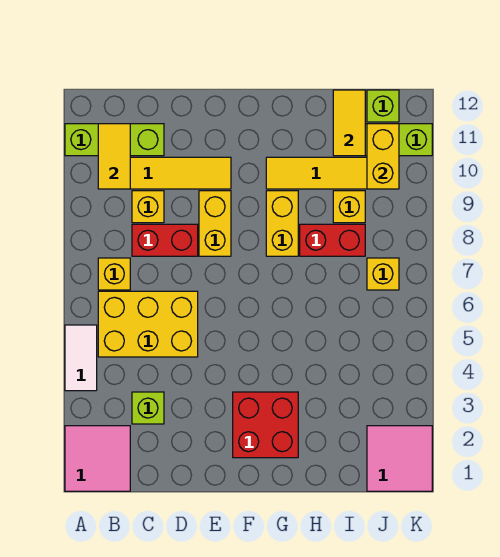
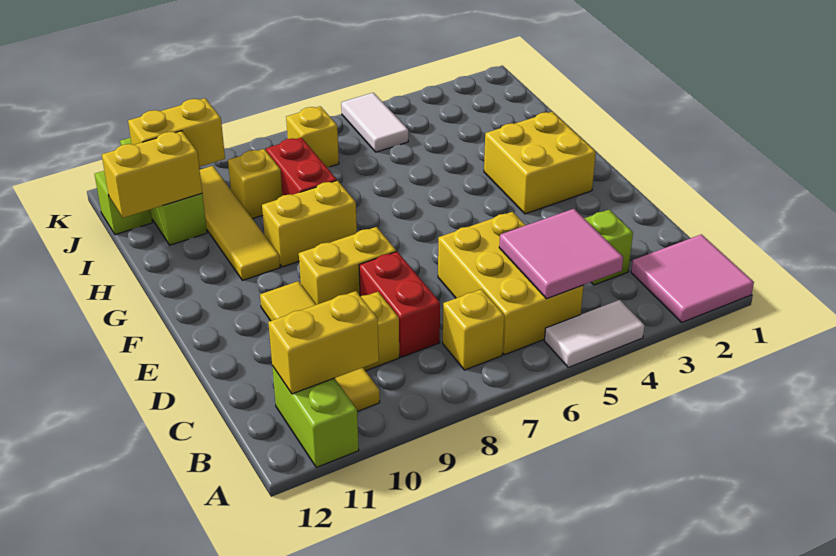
lime brick A11:C11 level 1 -> lime brick A11:B11 level 1
yellow tile B10:B11 level 2 -> yellow brick B10:B11 level 2
red brick F2:G3 level 1 -> yellow brick F2:G3 level 1
yellow tile I11:I12 level 2 -> yellow brick I11:I12 level 2
pink tile J1:K2 level 1 -> pink tile B4:C5 level 2
none -> white tile J5:K5 level 1

